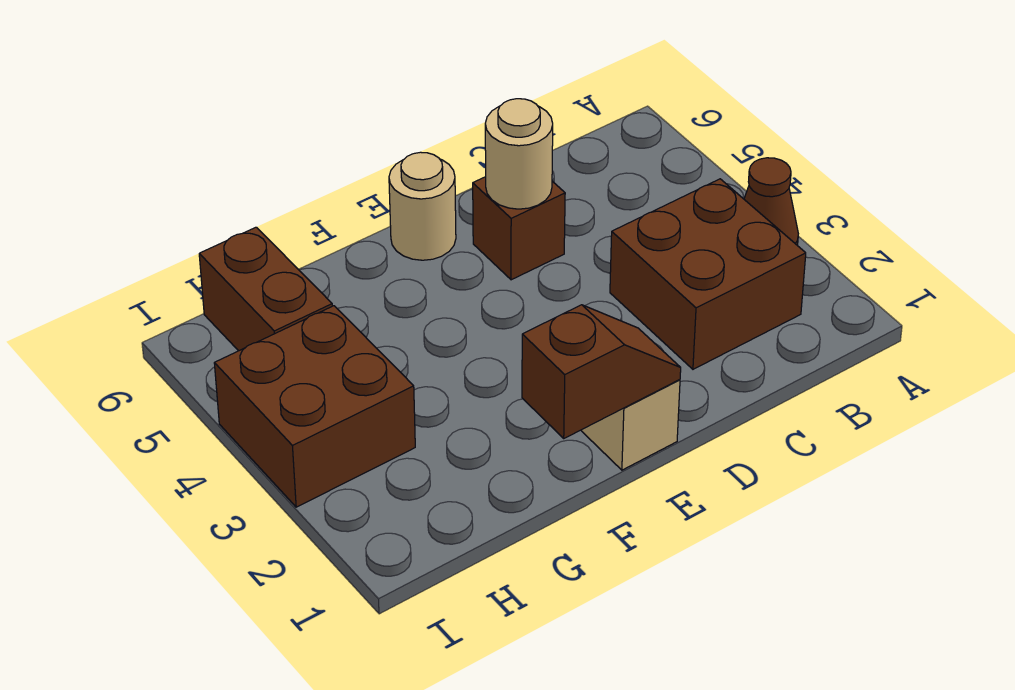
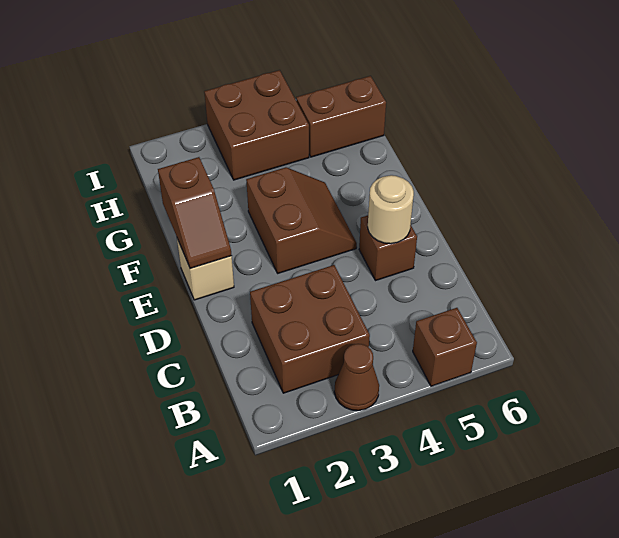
none -> brown brick A5 level 1
none -> brown slope E3:F4 level 1 top 3
tan round brick E6 level 1 -> none

